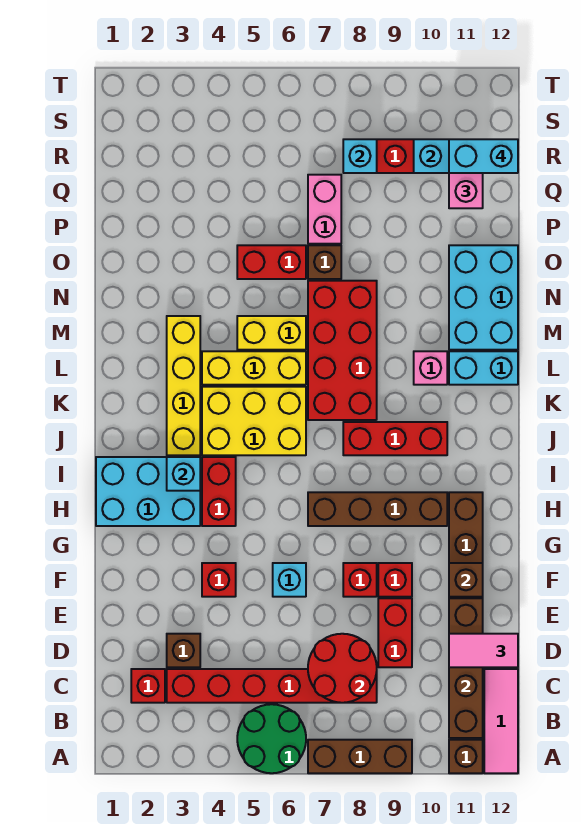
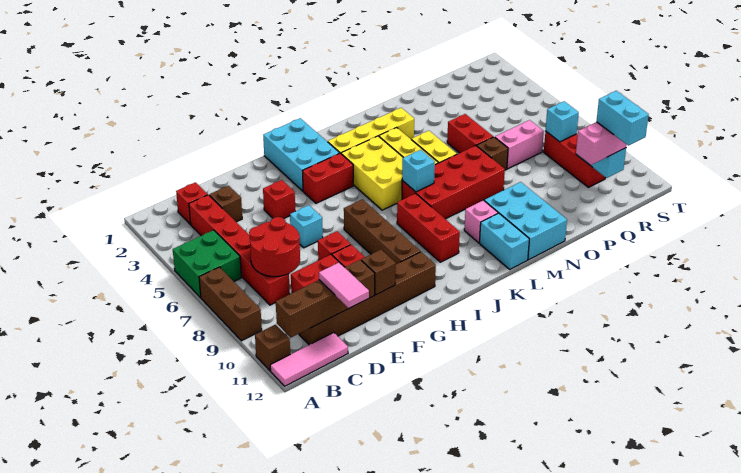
green round brick A5:B6 level 1 -> green brick A5:B6 level 1
cyan brick I3 level 2 -> cyan brick K7 level 2
cyan brick M11:O12 level 1 -> cyan brick M10:N12 level 1

